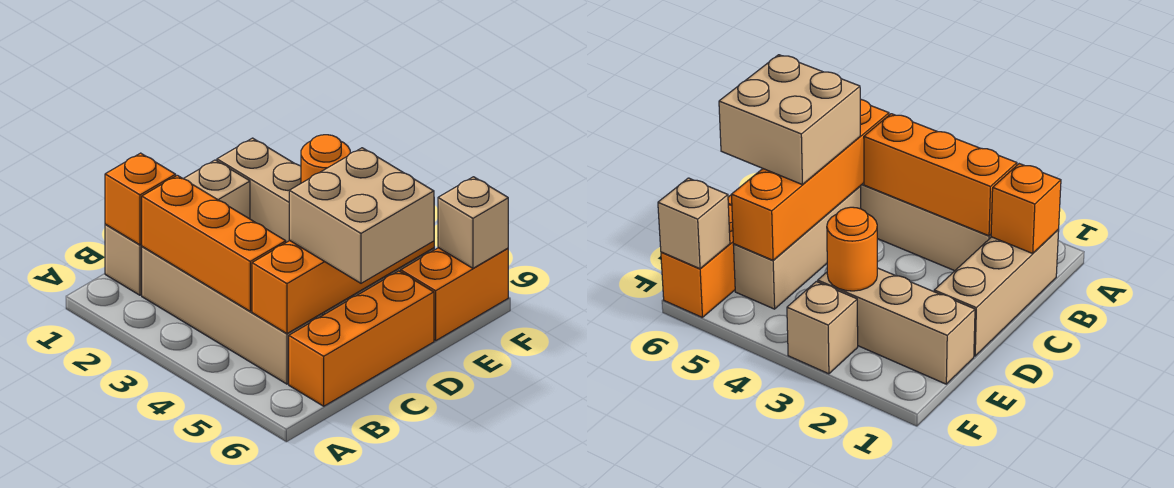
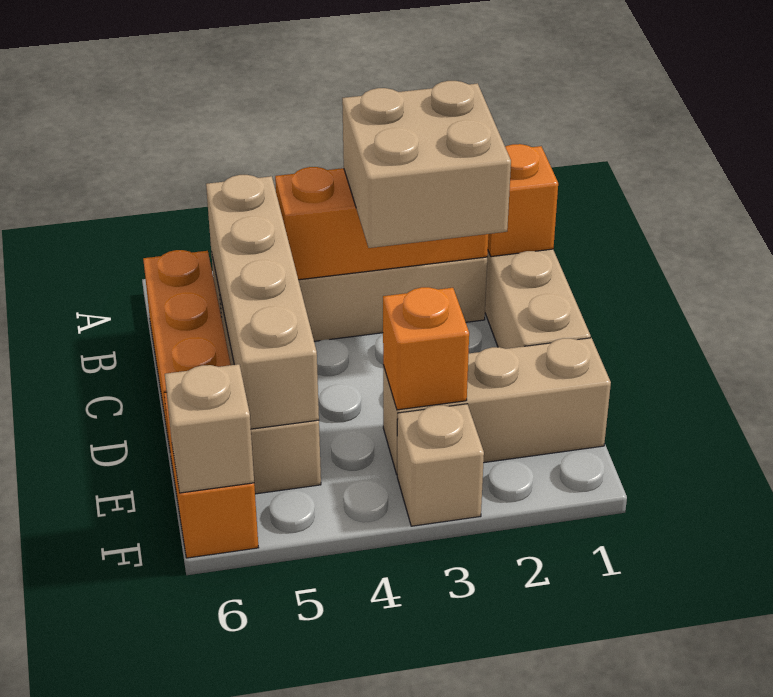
orange brick B5:E5 level 2 -> tan brick B5:E5 level 2
tan brick C5:D6 level 3 -> tan brick B2:C3 level 3
orange round brick E3 level 2 -> orange brick E3 level 2

